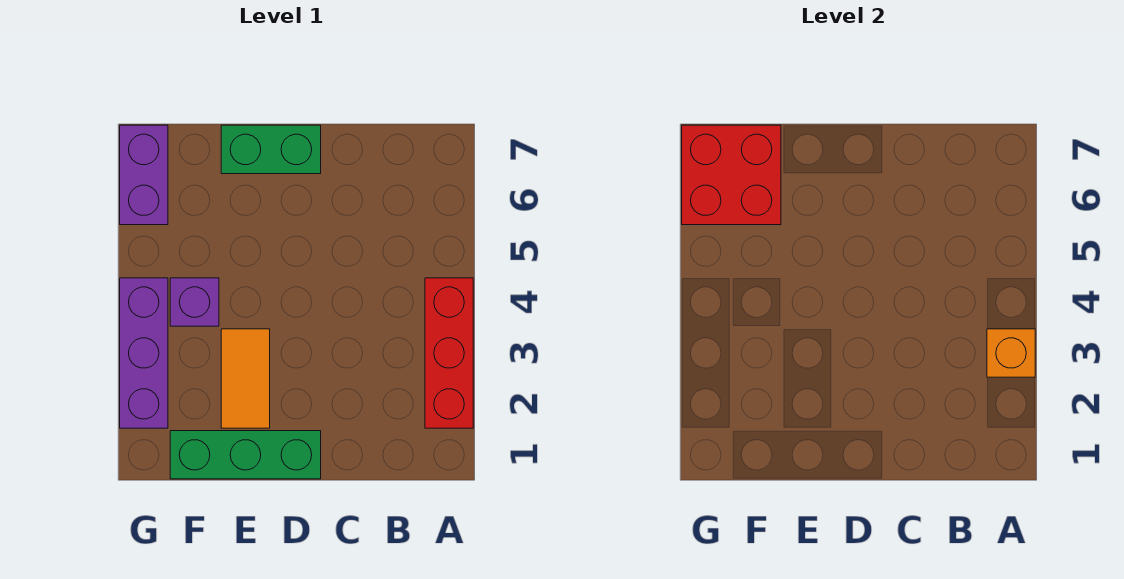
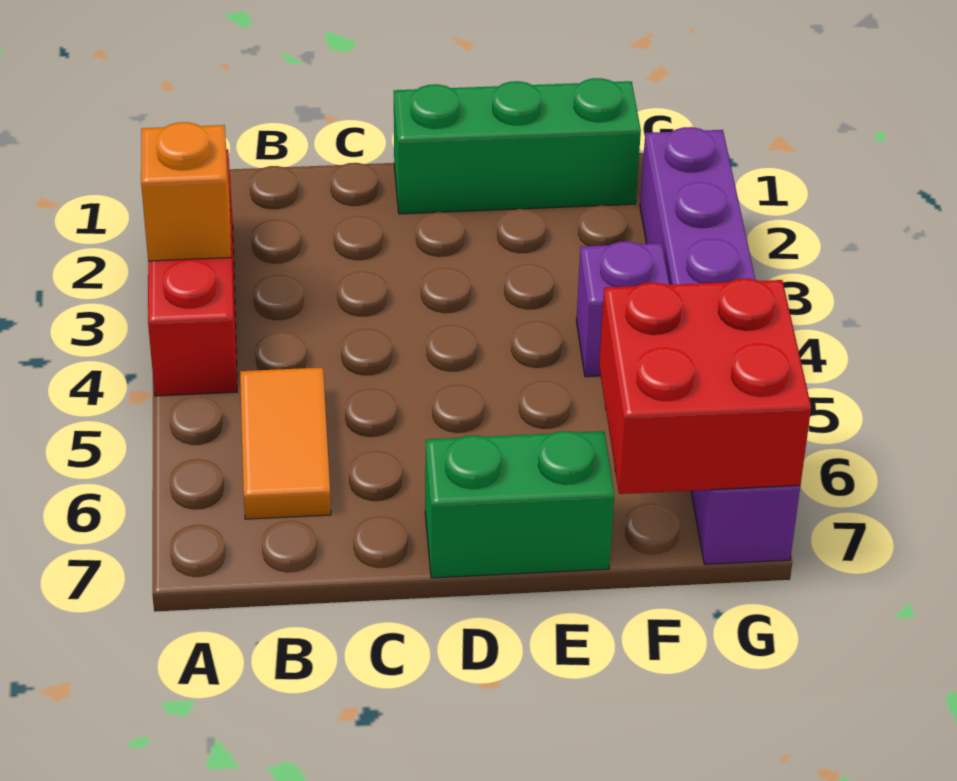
orange tile E2:E3 level 1 -> orange tile B5:B6 level 1

